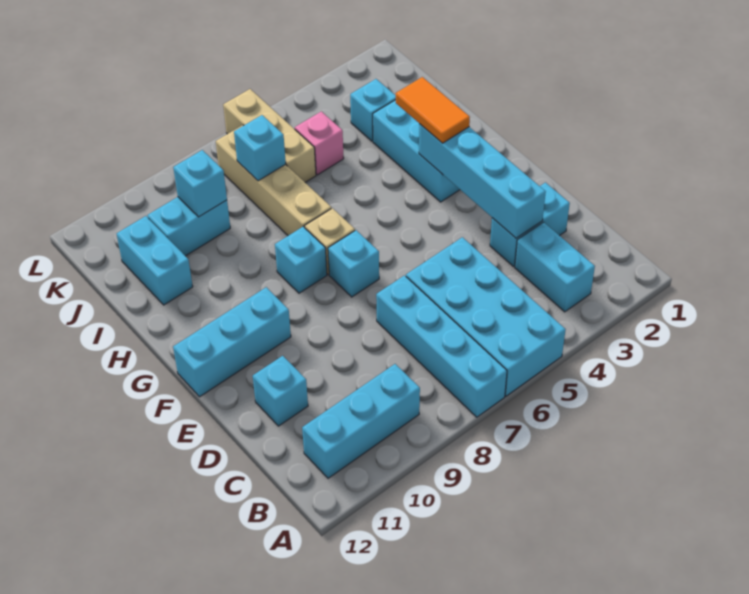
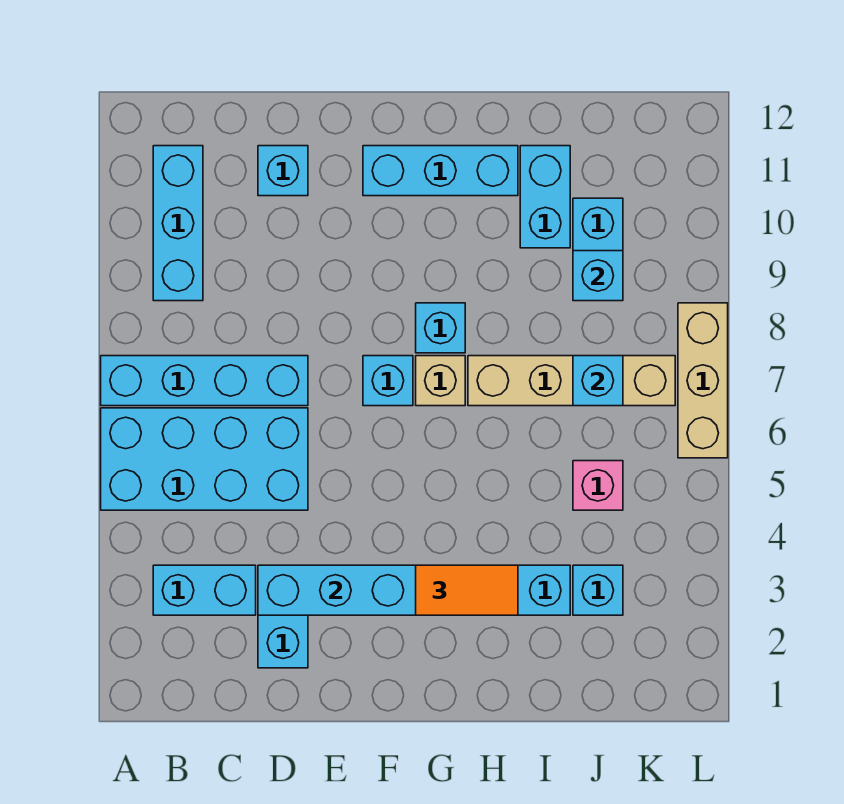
cyan brick F10:F12 level 1 -> cyan brick F11:H11 level 1
cyan brick I11:J11 level 1 -> cyan brick I10:I11 level 1
tan brick J6:L6 level 1 -> tan brick L6:L8 level 1

